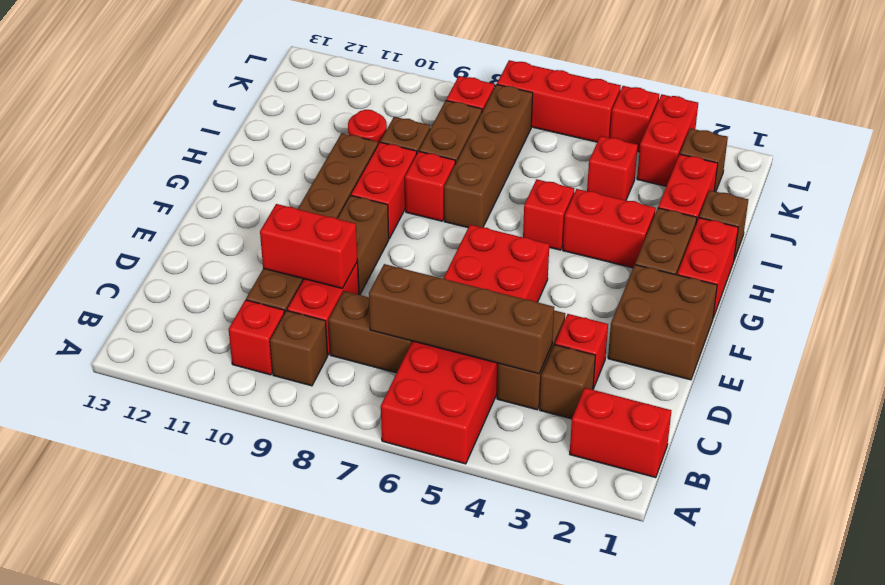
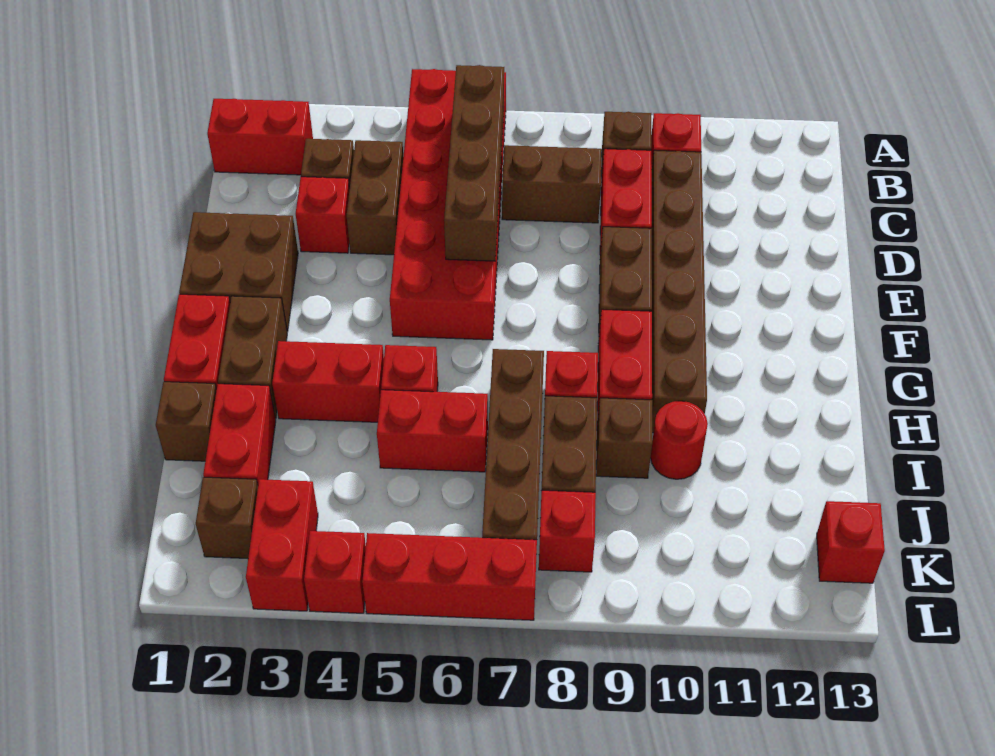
brown brick C4:C7 level 2 -> brown brick B6:E6 level 2
red brick D9:D10 level 2 -> red brick I5:I6 level 1
red brick J4 level 1 -> red brick K13 level 1

